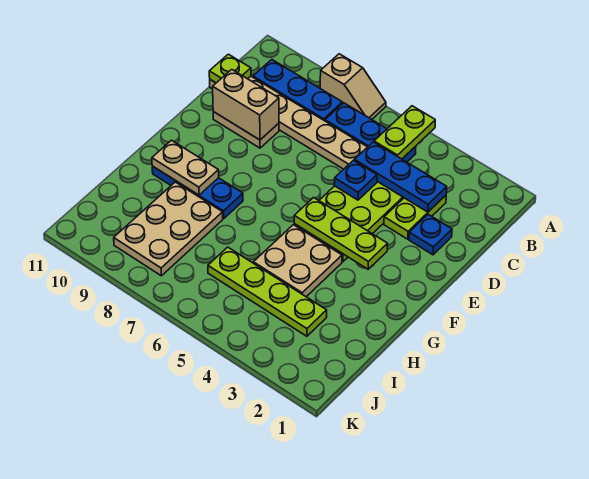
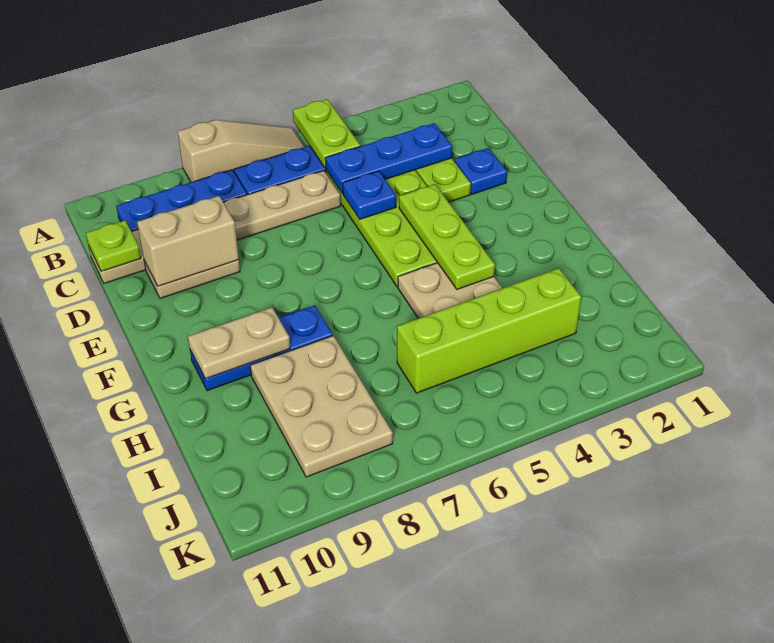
tan slope A7:A8 level 1 top 8 -> tan slope A6:A8 level 1 top 8
lime plate F3:F5 level 2 -> lime plate E4:G4 level 2
lime plate I3:I6 level 1 -> lime brick I3:I6 level 1

